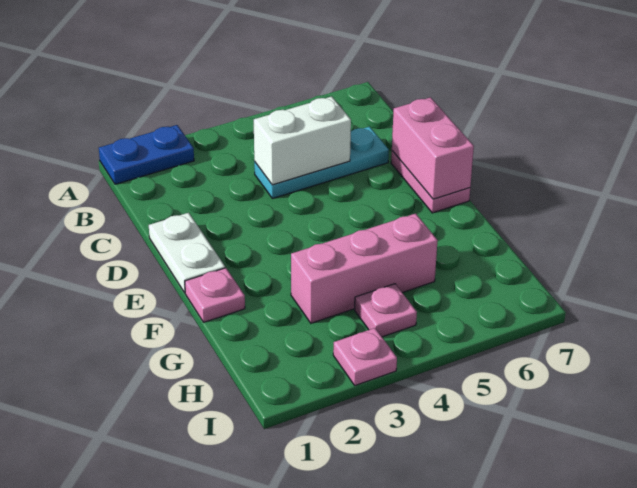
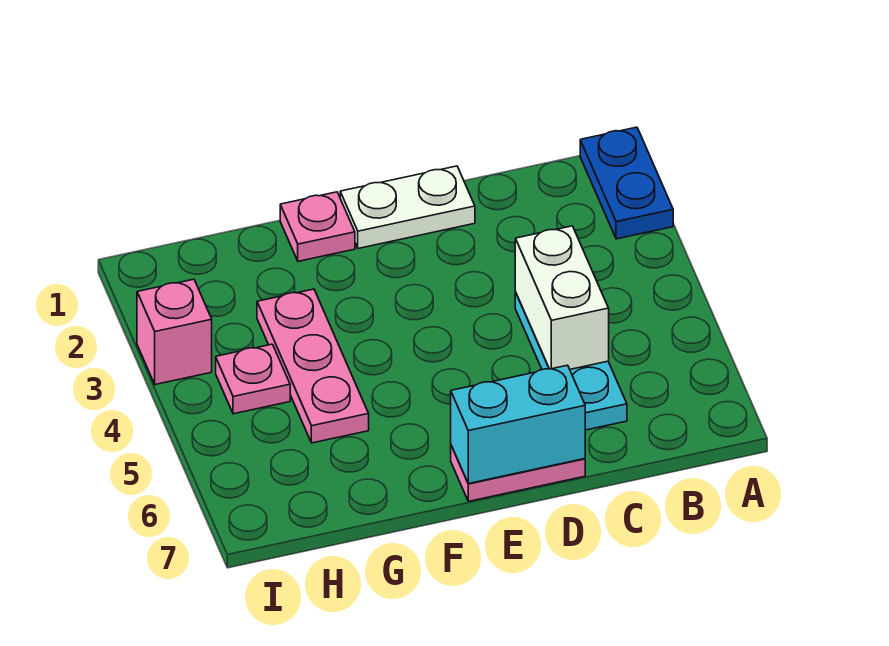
pink brick D7:E7 level 2 -> cyan brick D7:E7 level 2
pink brick G3:G5 level 1 -> pink plate G3:G5 level 1
pink plate I3 level 1 -> pink brick I3 level 1

